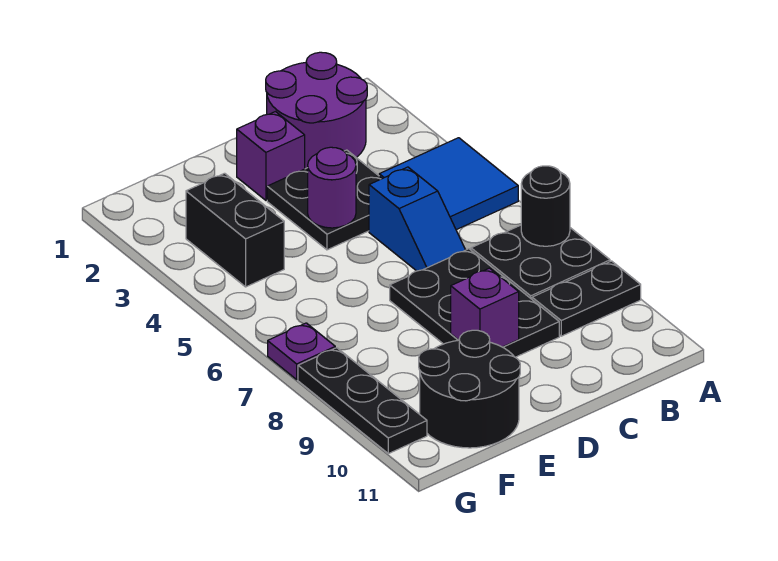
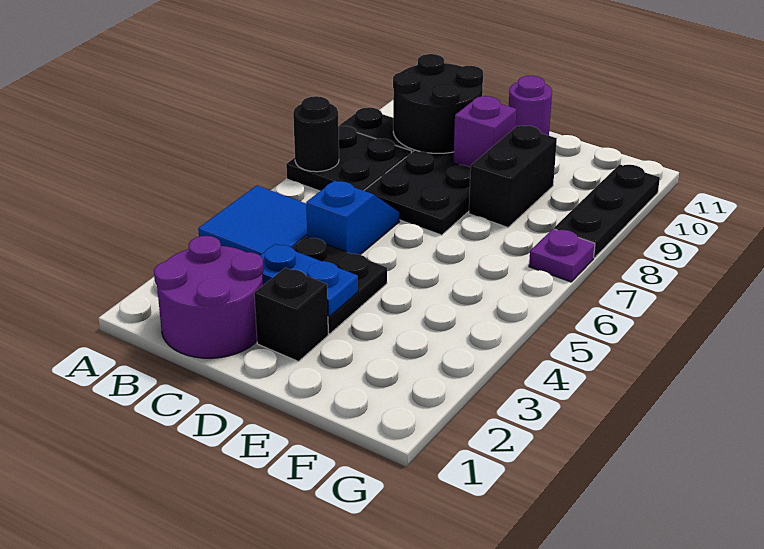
none -> blue plate C3:D3 level 2
purple brick D2 level 1 -> black brick D2 level 1
purple round brick D4 level 2 -> purple round brick D11 level 1
black round brick E10:F11 level 1 -> black round brick B9:C10 level 2
black brick F3:F4 level 1 -> black brick E8:E9 level 1

